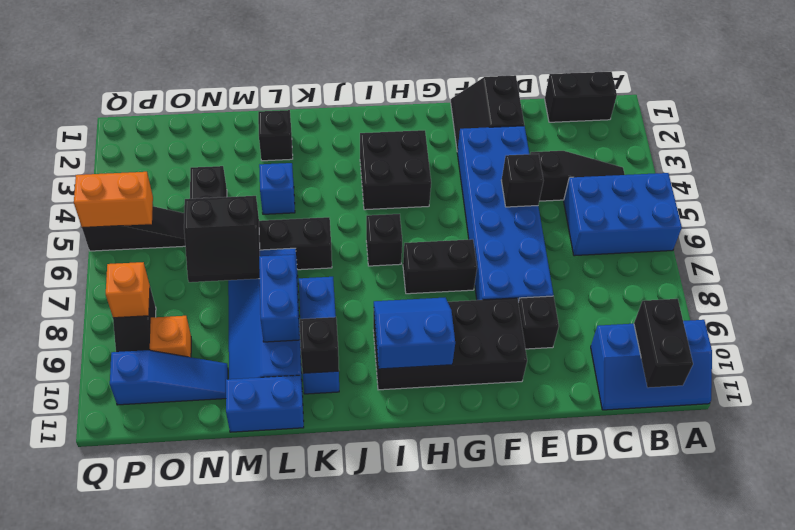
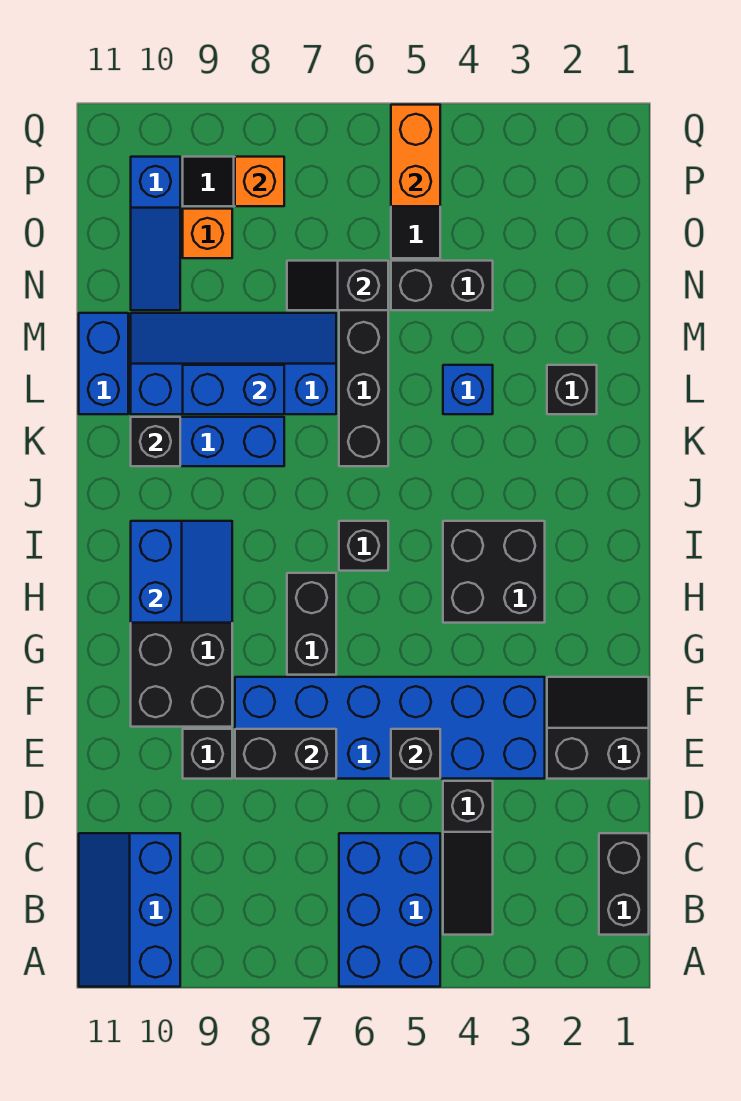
black brick B10:B11 level 2 -> black brick E7:E8 level 2
black slope M6:N7 level 2 top 6 -> black slope N6:N7 level 2 top 6

